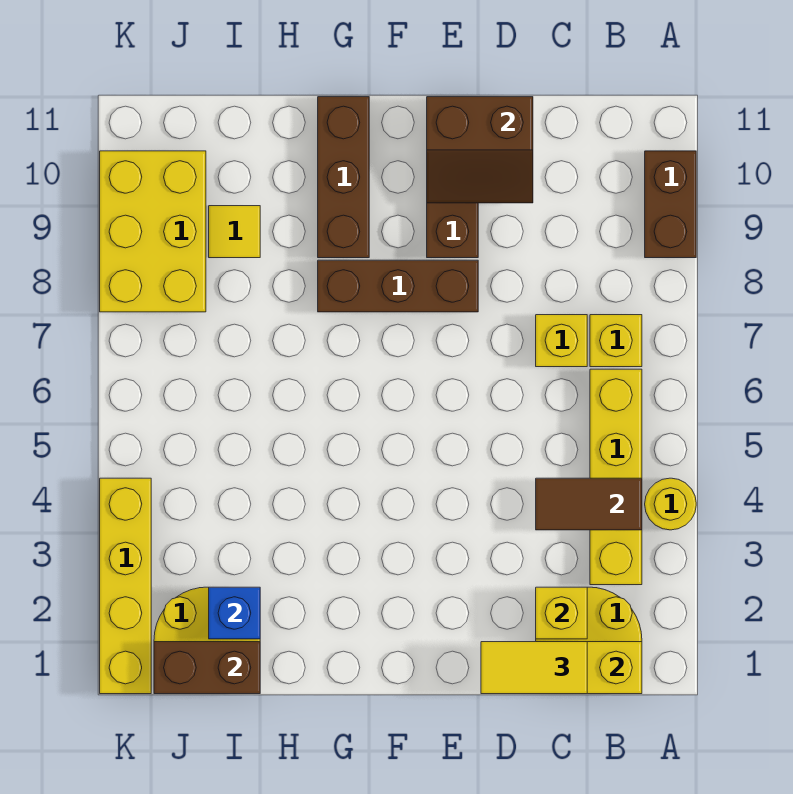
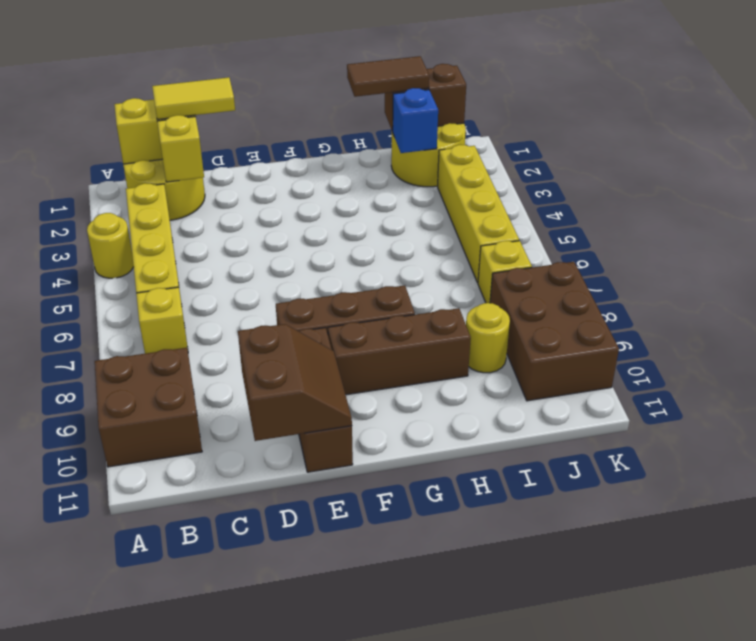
brown brick A9:A10 level 1 -> brown brick A9:B10 level 1
brown tile B4:C4 level 2 -> brown tile H1:I1 level 3
yellow brick C7 level 1 -> yellow brick J7 level 1
brown slope D10:E11 level 2 top 11 -> brown slope D10:E11 level 2 top D
brown brick G9:G11 level 1 -> brown brick F9:H9 level 1
yellow tile I9 level 1 -> yellow round brick I9 level 1
yellow brick J8:K10 level 1 -> brown brick J8:K10 level 1
yellow brick K1:K4 level 1 -> yellow brick J3:J6 level 1

